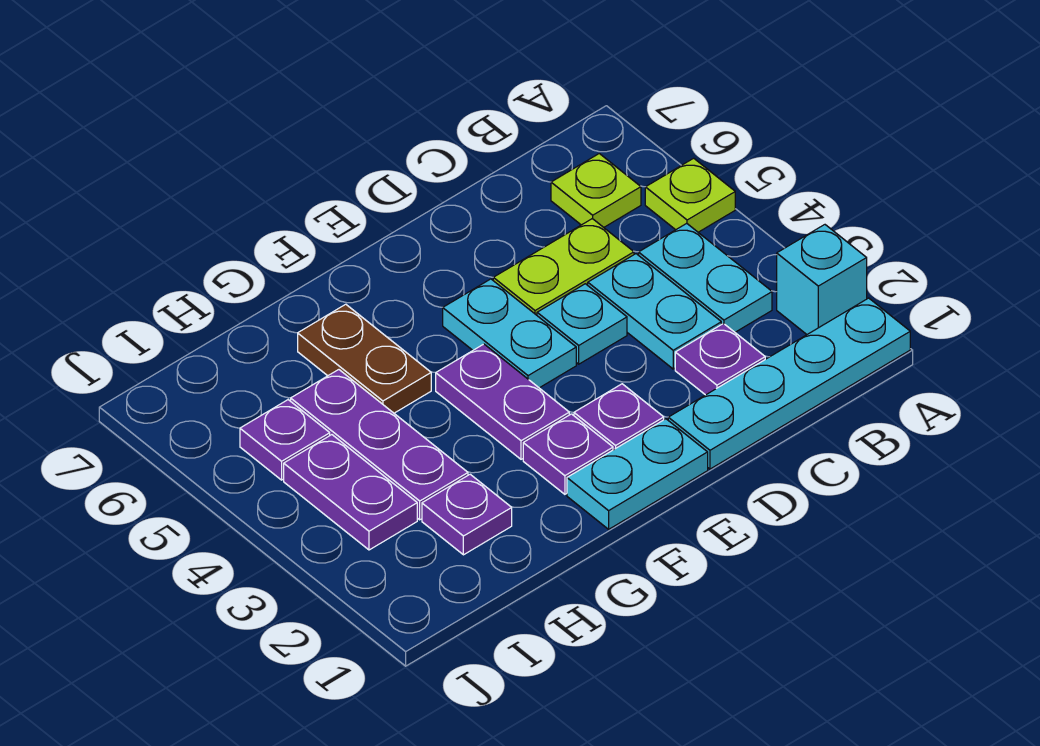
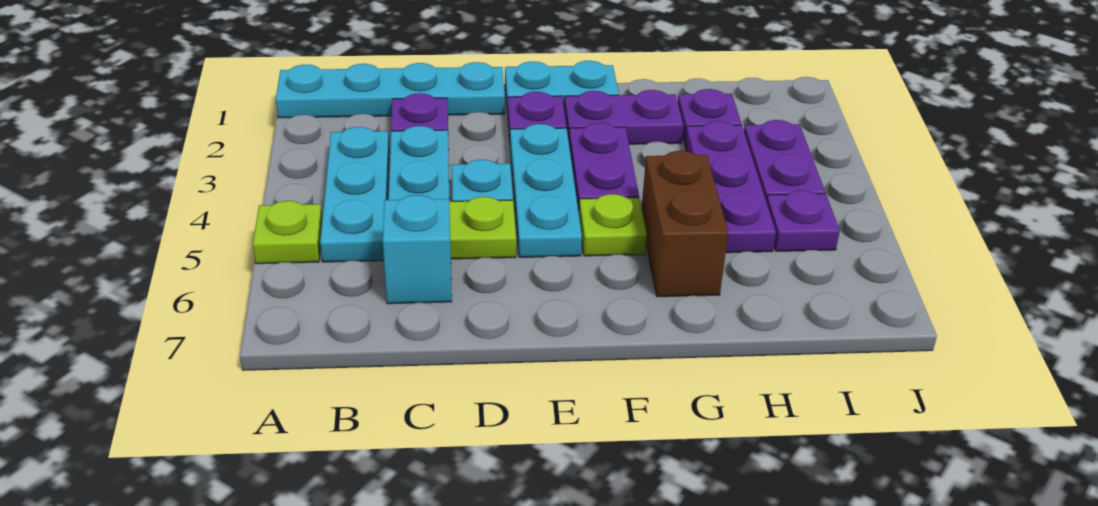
cyan brick A2 level 1 -> cyan brick C6 level 1
cyan plate B3:B4 level 1 -> cyan plate B3:B5 level 1
lime plate B6 level 1 -> lime plate F5 level 1
cyan plate E4:E5 level 1 -> cyan plate E3:E5 level 1
purple plate F2 level 1 -> purple plate F2:G2 level 1
brown plate G5:G6 level 1 -> brown brick G5:G6 level 1

